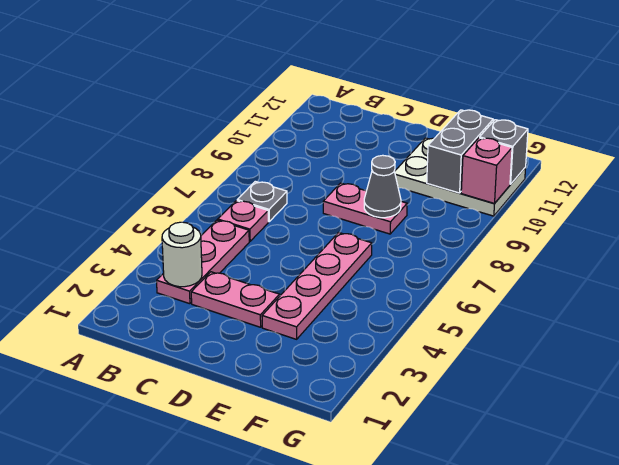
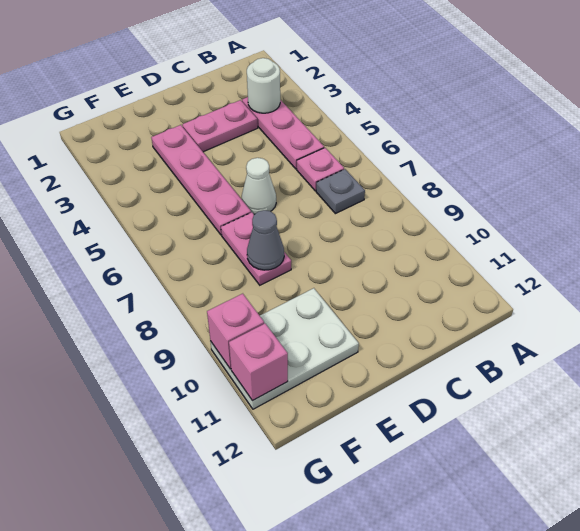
none -> white cone D6 level 1
pink plate D8:E8 level 1 -> pink plate E7:E8 level 1
grey brick F10:F11 level 2 -> none
grey brick G11 level 2 -> pink brick G11 level 2

